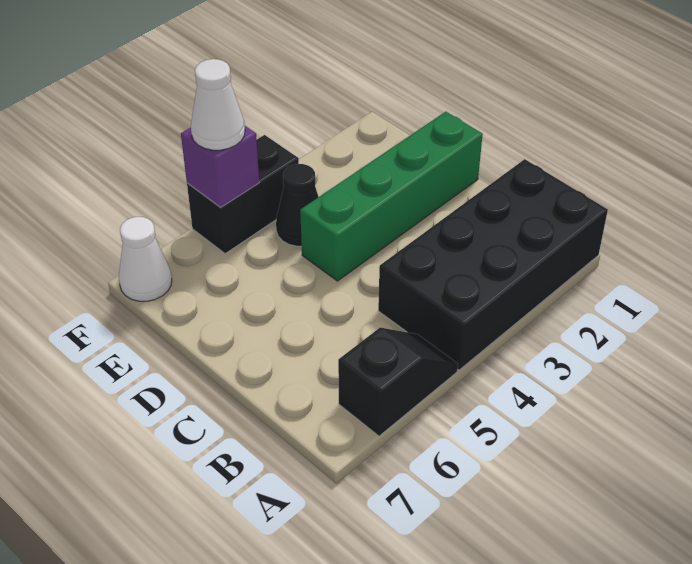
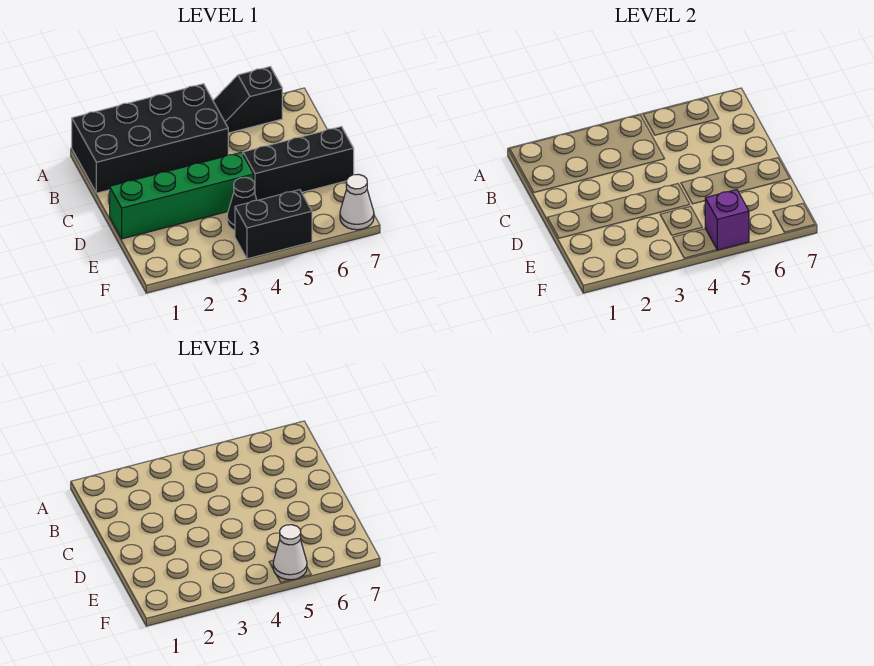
none -> black brick D5:D7 level 1

